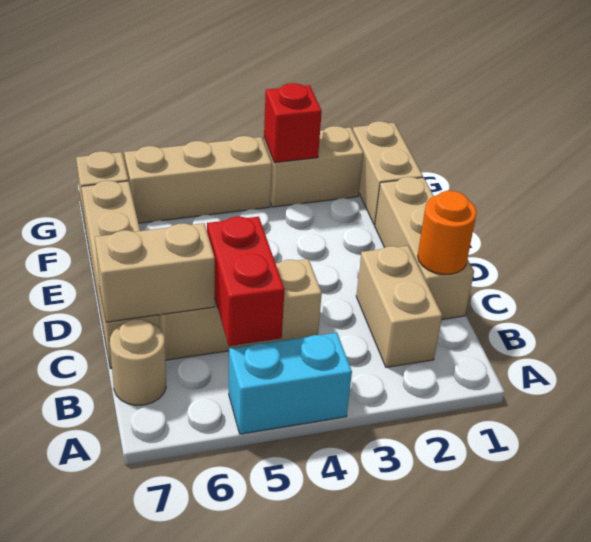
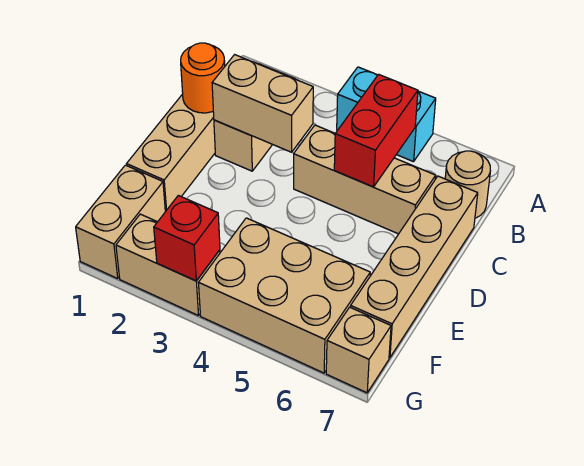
tan brick C6:C7 level 2 -> tan brick C2:C3 level 2
tan brick G4:G6 level 1 -> tan brick F4:G6 level 1

